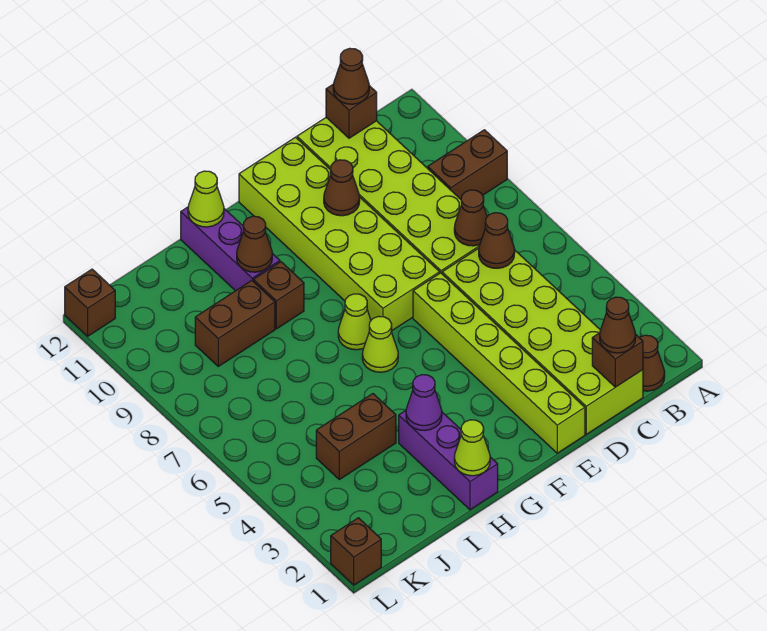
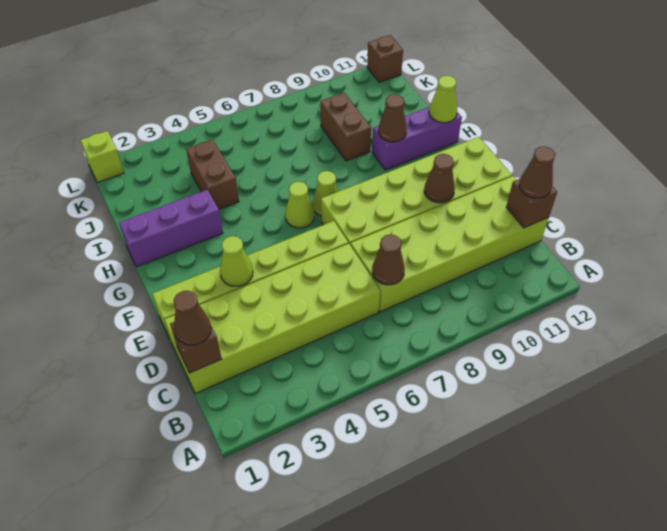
brown brick A9:B9 level 1 -> none
brown cone B1 level 1 -> none
brown cone C6 level 2 -> none
lime cone H1 level 2 -> lime cone E3 level 2
purple cone H3 level 2 -> none
brown brick H9 level 1 -> none
brown brick L1 level 1 -> lime brick L1 level 1

